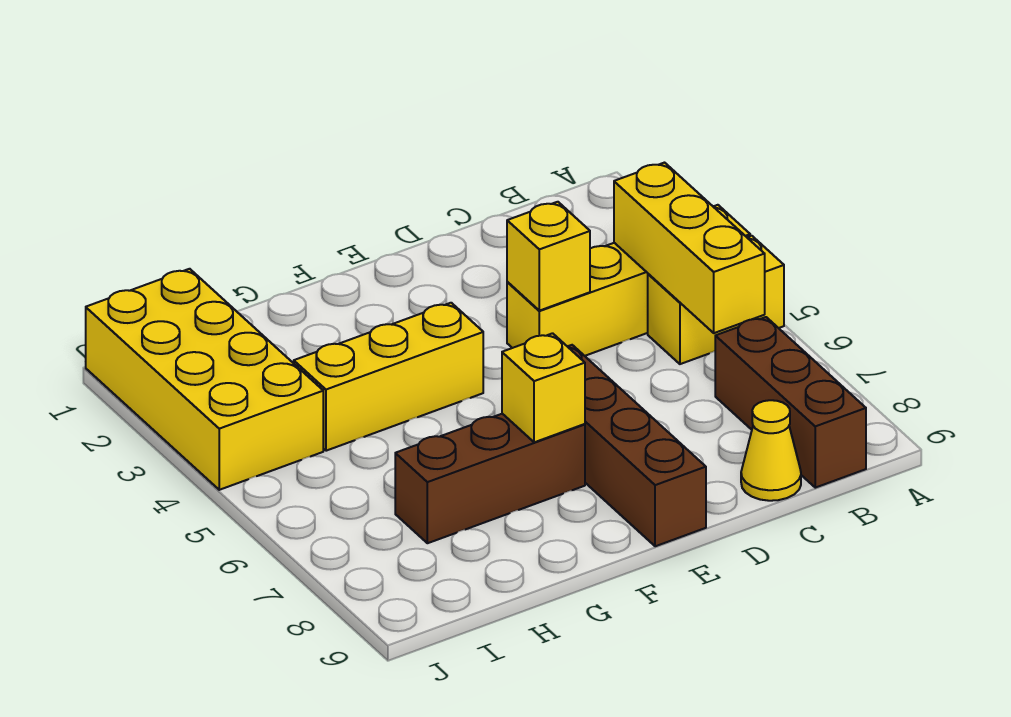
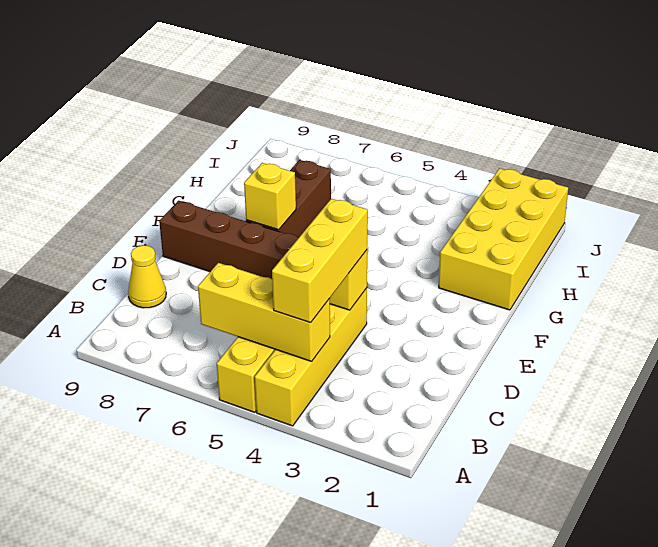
brown brick B7:B9 level 1 -> none
yellow brick F4:H4 level 1 -> yellow brick B4:D4 level 3
yellow brick I1:J4 level 1 -> yellow brick G1:J2 level 1

